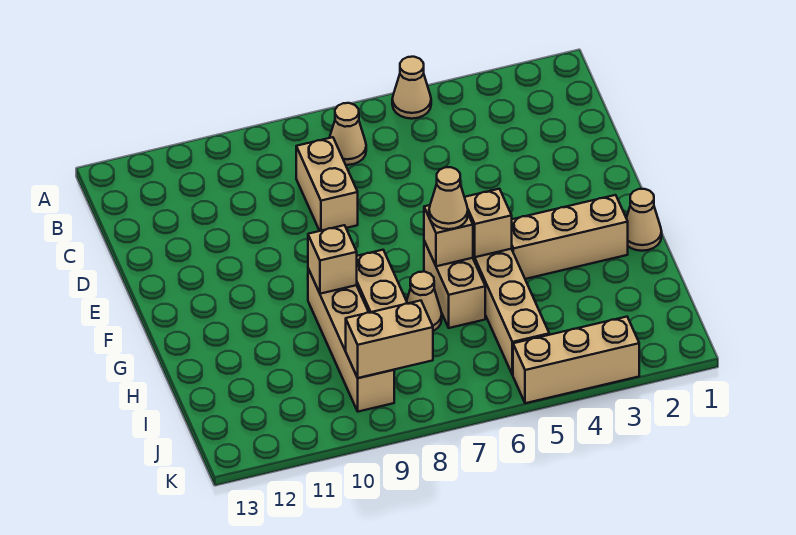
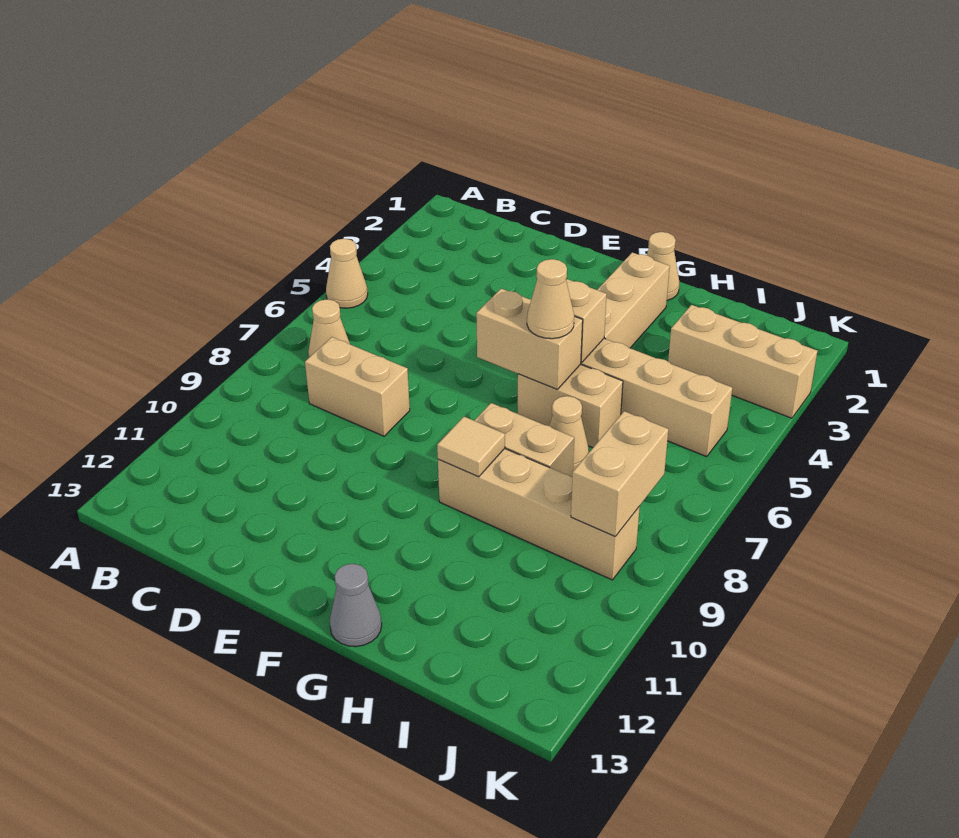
tan brick G6 level 2 -> tan brick F6:G6 level 2
tan brick G9 level 2 -> tan tile G9 level 2
none -> grey cone G13 level 1
tan brick K3:K5 level 1 -> tan brick I3:K3 level 1

